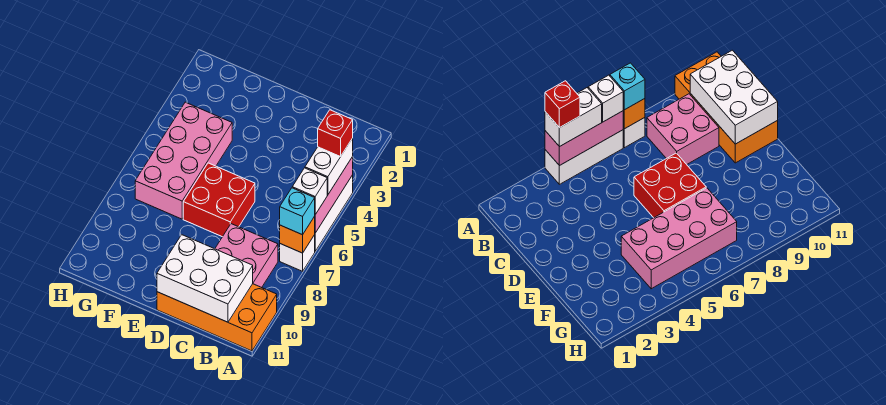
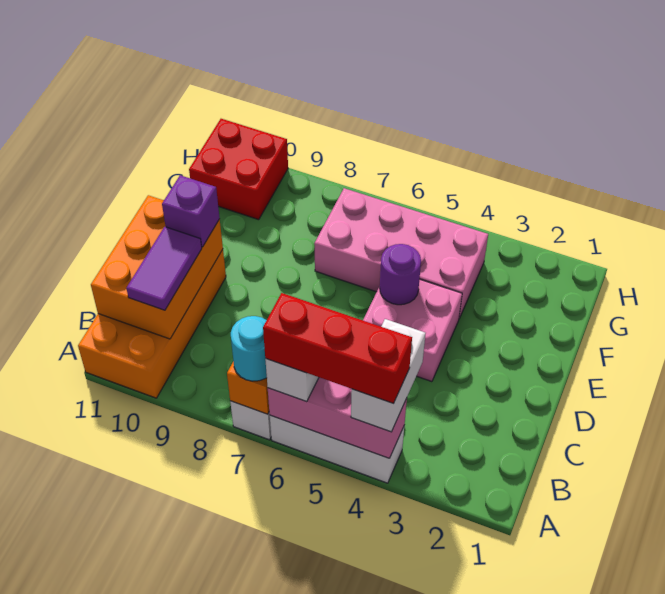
white brick A4:A5 level 3 -> white brick A4:B4 level 3
red brick A4 level 4 -> red brick A4:A6 level 4
cyan brick A7 level 3 -> cyan round brick A7 level 3
pink brick B8:C9 level 1 -> pink brick D4:E5 level 1
white brick B10:D11 level 2 -> orange brick B10:D11 level 2
none -> purple tile B10:C10 level 3
red brick D6:E7 level 1 -> red brick G10:H11 level 1
none -> purple brick D10 level 3
none -> purple round brick E5 level 2

